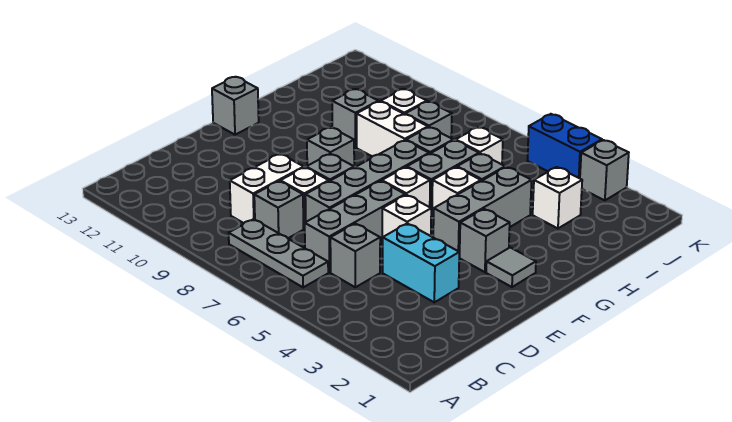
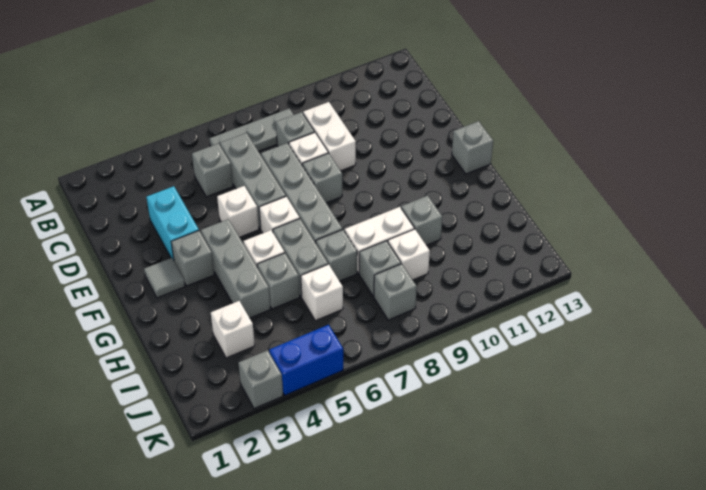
cyan brick D3:D4 level 1 -> cyan brick D3:E3 level 1
grey brick F9 level 1 -> grey brick J8 level 1

